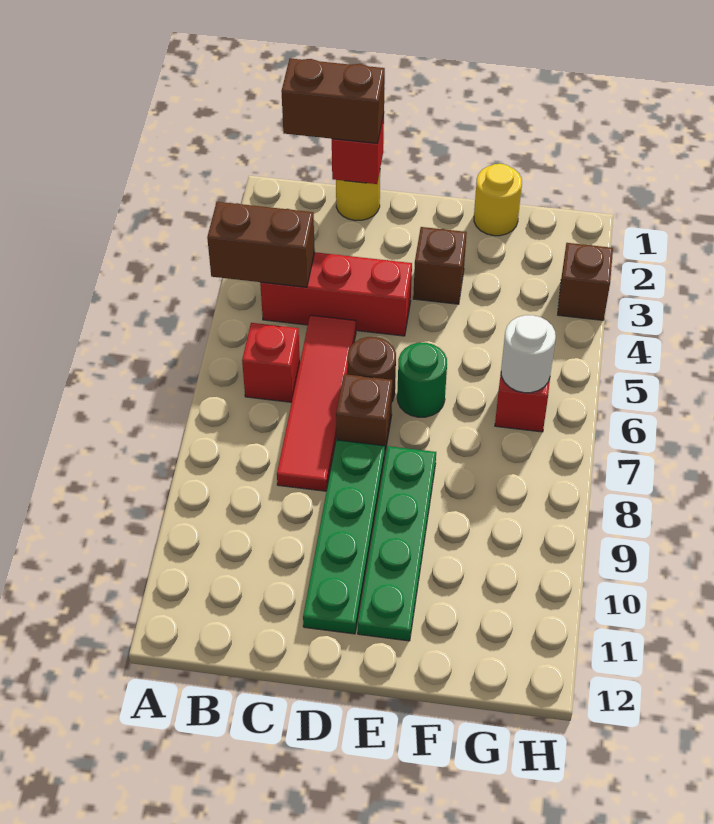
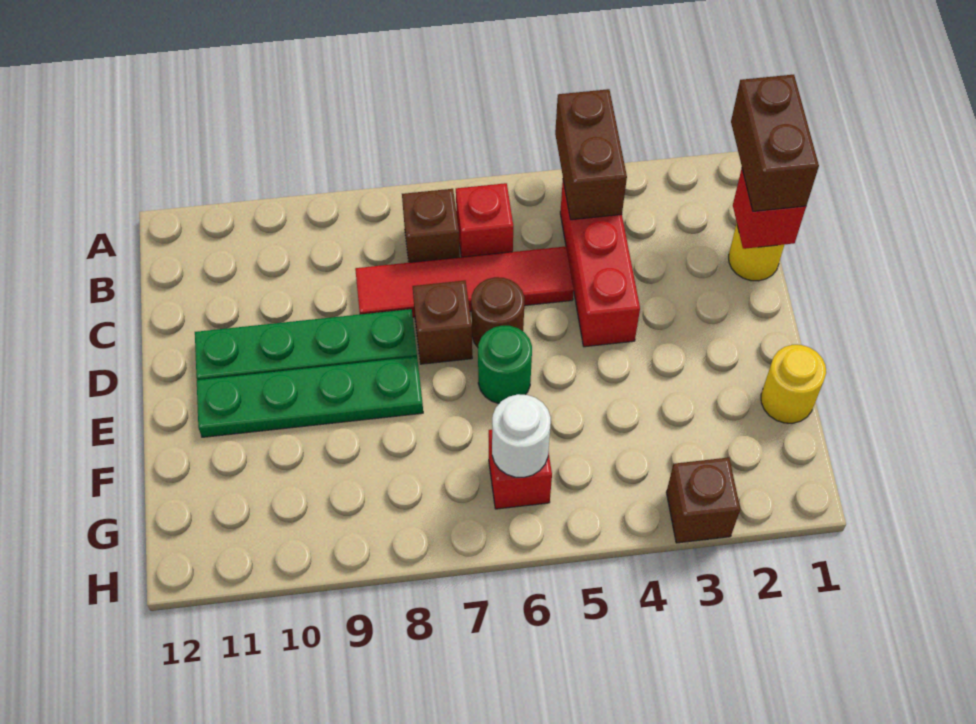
brown brick E3 level 1 -> brown brick B7 level 1

